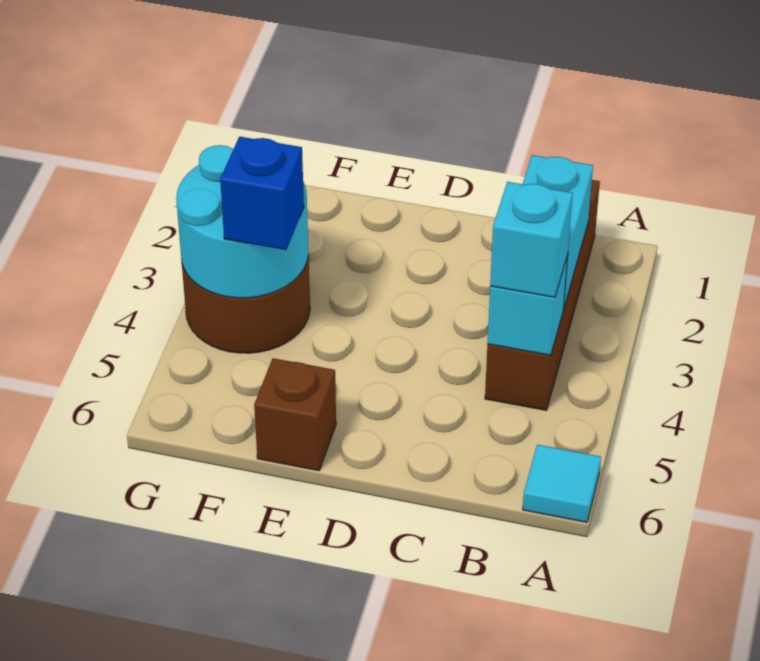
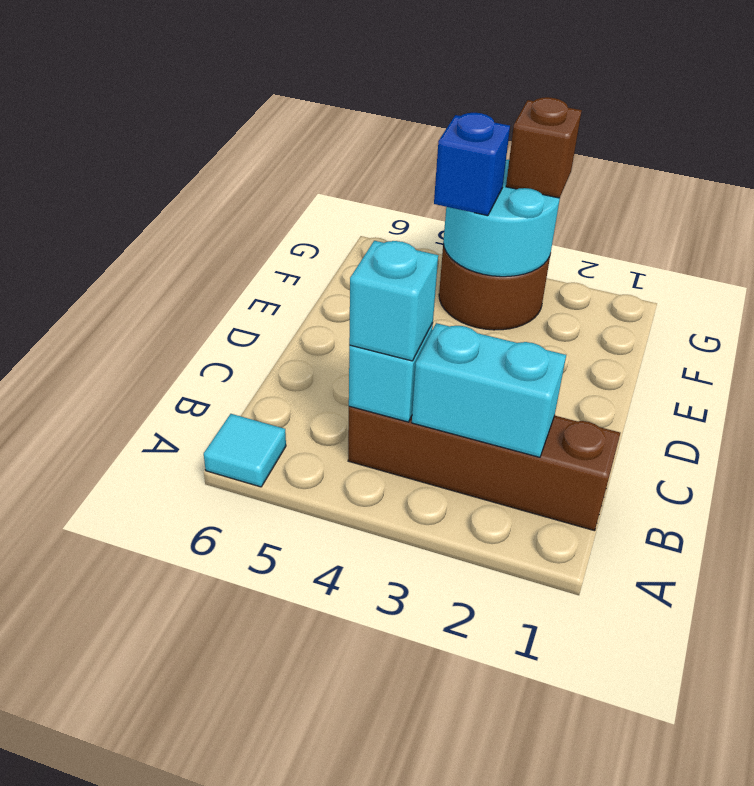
brown brick E6 level 1 -> brown brick G3 level 3

